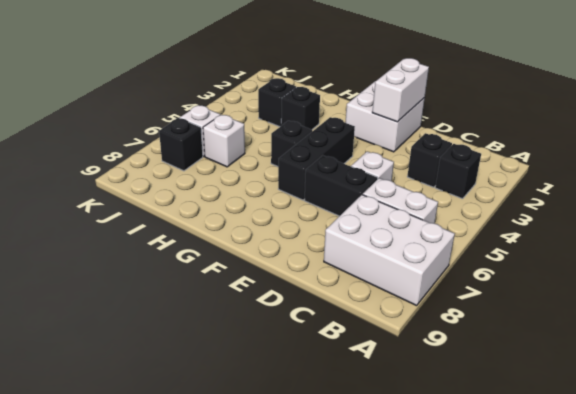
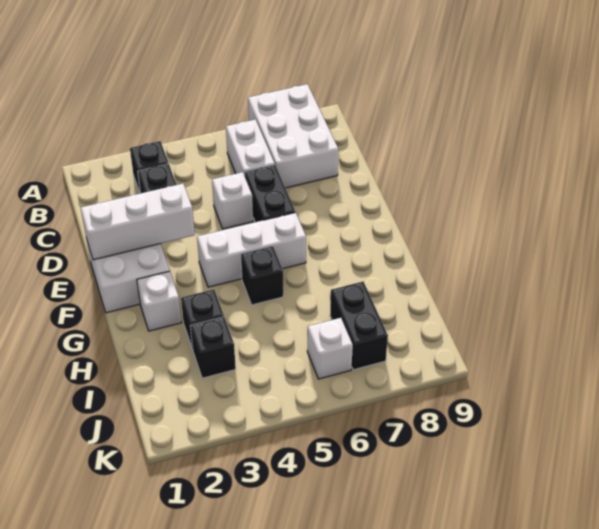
white brick E1:E2 level 2 -> white brick E1:E3 level 2
black brick F4:F6 level 1 -> white brick F4:F6 level 1
white brick I6 level 1 -> white brick G2 level 1
black brick J7 level 1 -> black brick I7:J7 level 1

